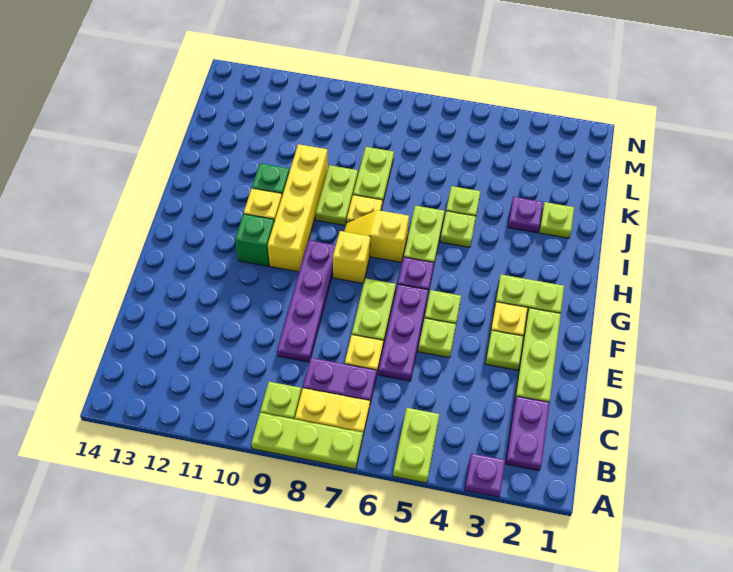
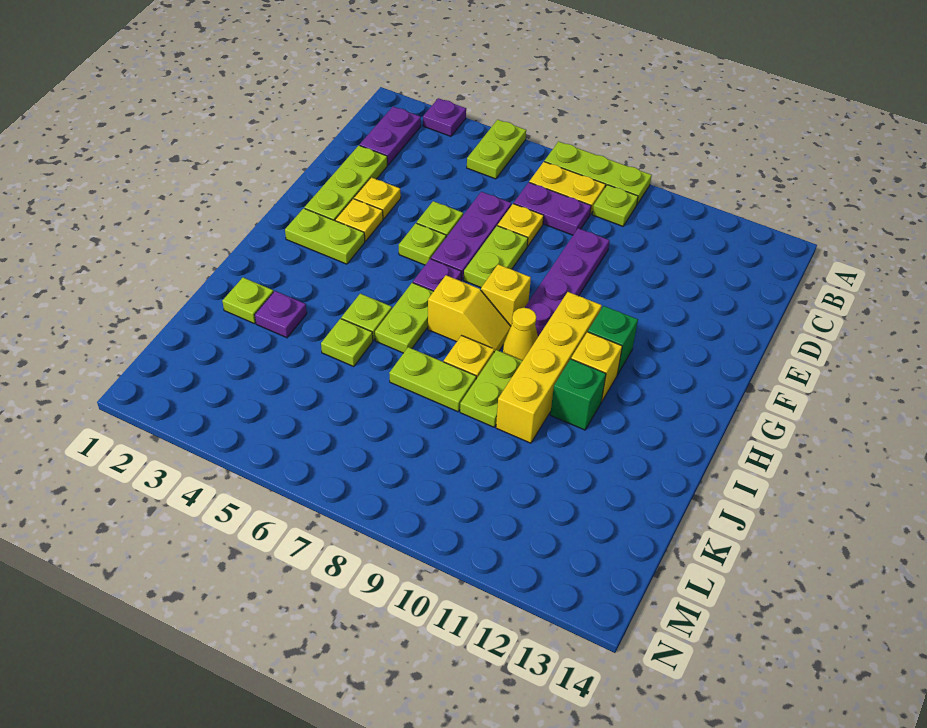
lime plate E3 level 1 -> yellow plate E3 level 1
none -> yellow cone H9 level 1
lime plate J8:K8 level 1 -> lime plate J7:J8 level 1

